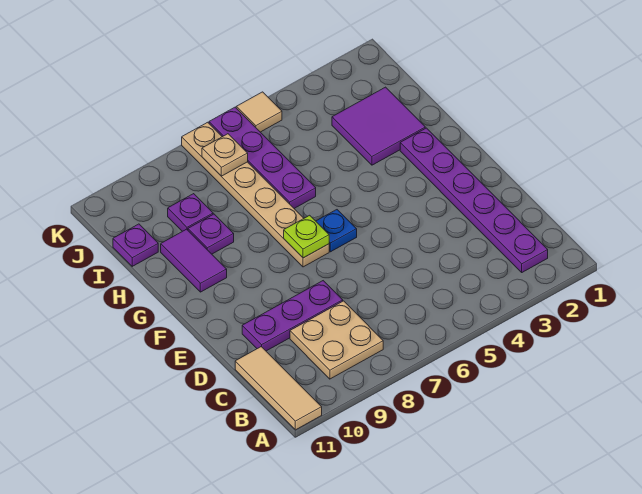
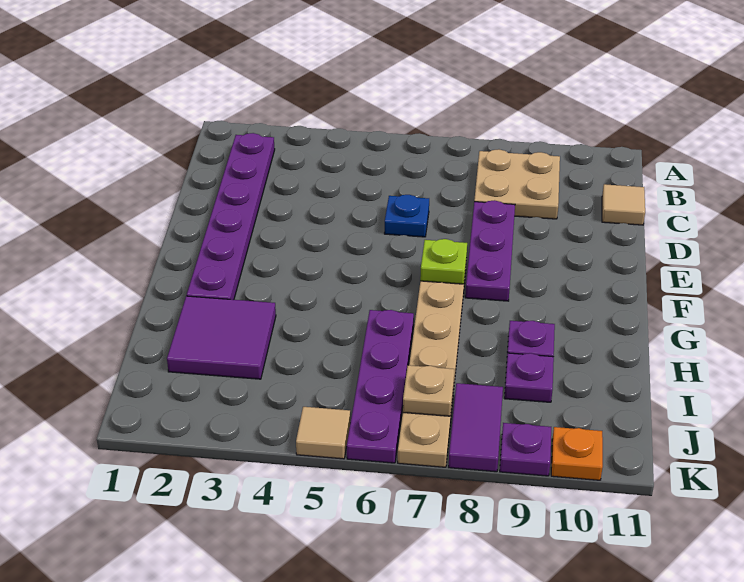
tan tile A11:C11 level 1 -> tan tile C11 level 1
purple plate D8:D10 level 1 -> purple plate D8:F8 level 1
blue plate F6 level 1 -> blue plate D6 level 1
purple tile G10:H10 level 1 -> purple tile J8:K8 level 1
purple plate I11 level 1 -> purple plate K9 level 1
none -> orange plate K10 level 1

